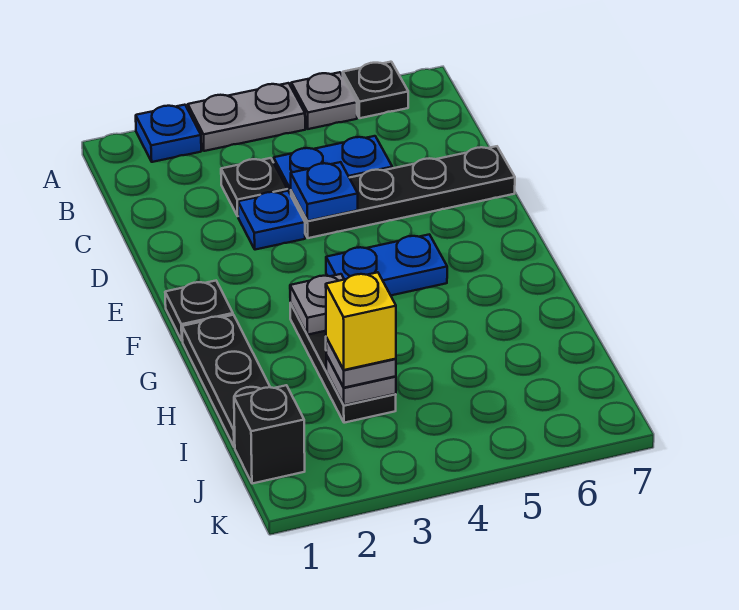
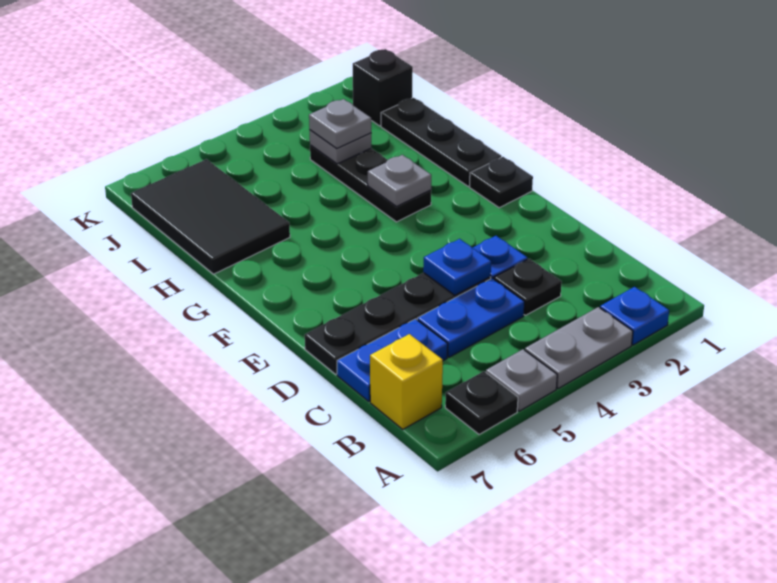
blue plate F4:F5 level 1 -> blue plate C6:C7 level 1
none -> black tile H6:J7 level 1
yellow brick I3 level 4 -> yellow brick B7 level 1

